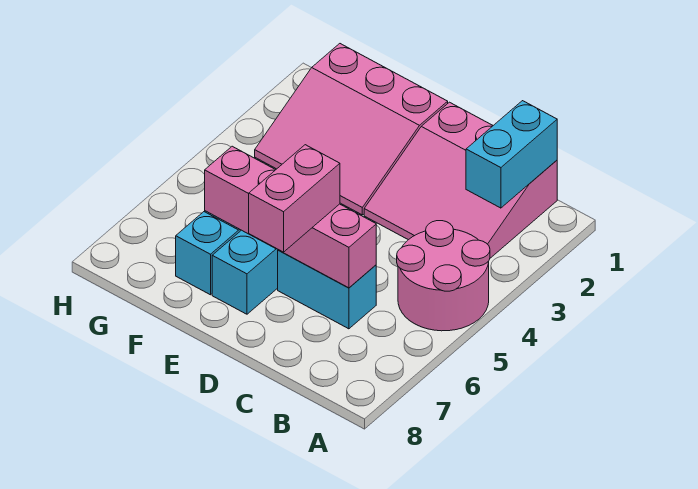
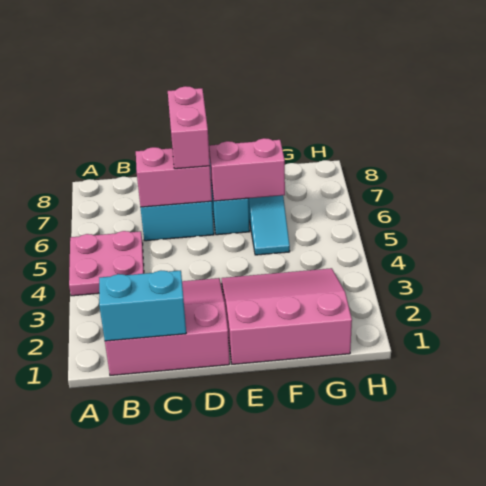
pink round brick A4:B5 level 1 -> pink plate A4:B5 level 1
cyan brick B1:B2 level 2 -> cyan brick B1:C1 level 2

